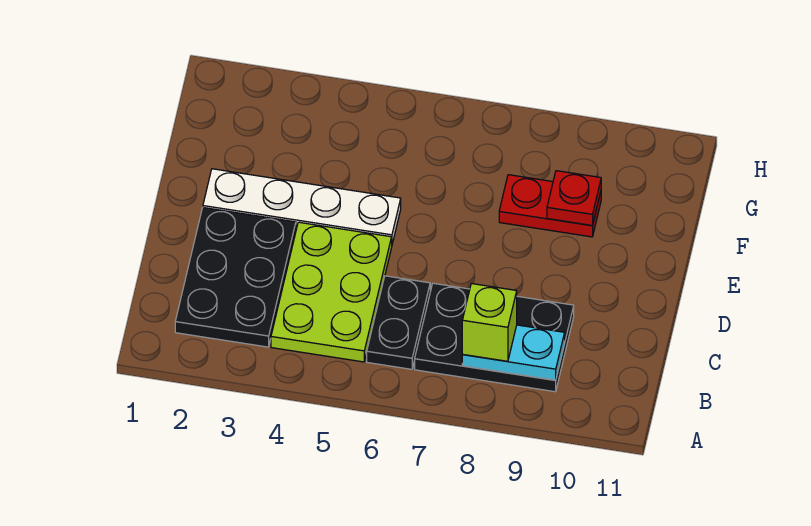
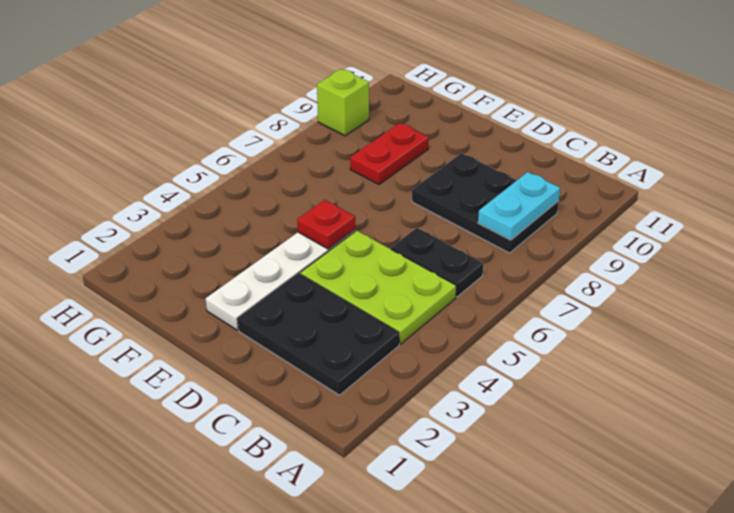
black plate B7:C9 level 1 -> black plate B8:D9 level 1
lime brick B8 level 3 -> lime brick H9 level 1
red plate F9 level 2 -> red plate E5 level 2

